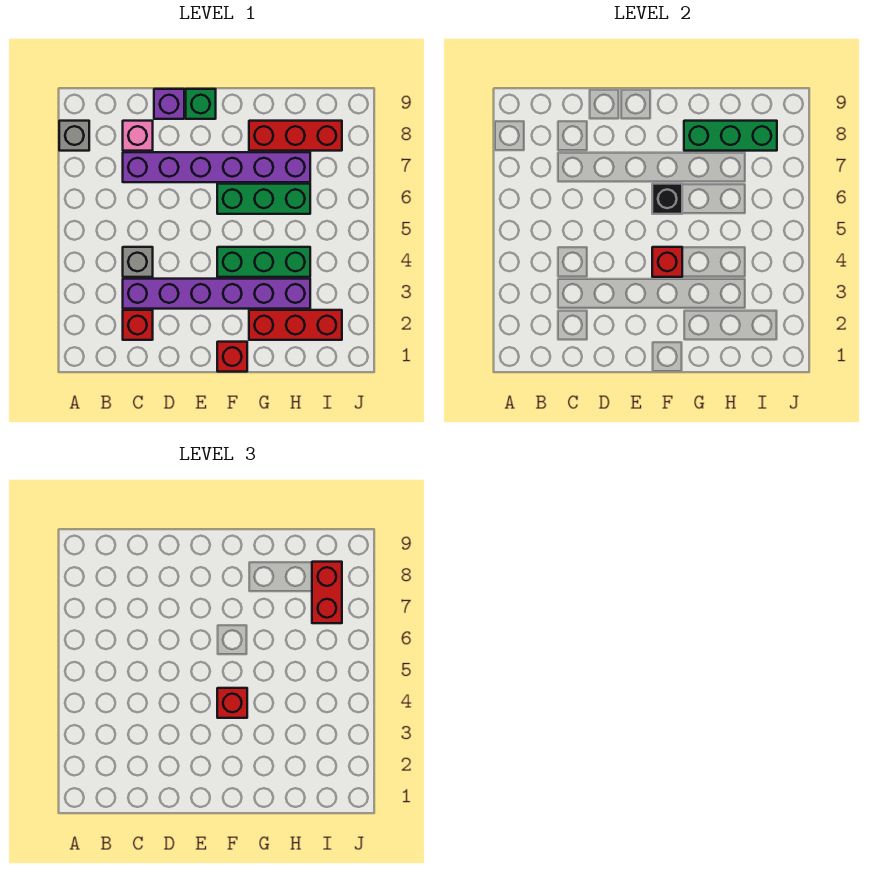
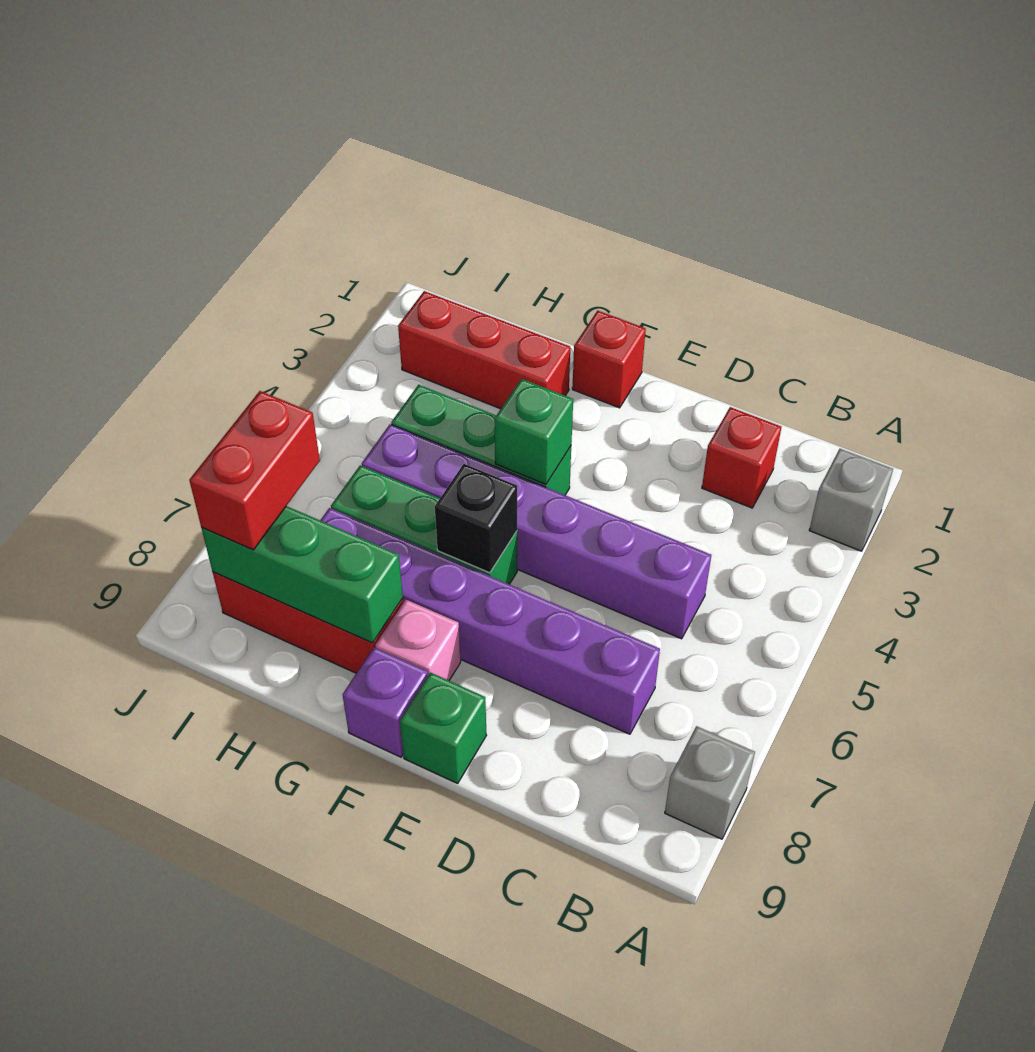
purple brick C3:H3 level 1 -> purple brick C5:H5 level 1
grey brick C4 level 1 -> grey brick A2 level 1
pink brick C8 level 1 -> pink brick F8 level 1
purple brick D9 level 1 -> purple brick F9 level 1
red brick F4 level 2 -> green brick F4 level 2
red brick F4 level 3 -> none

